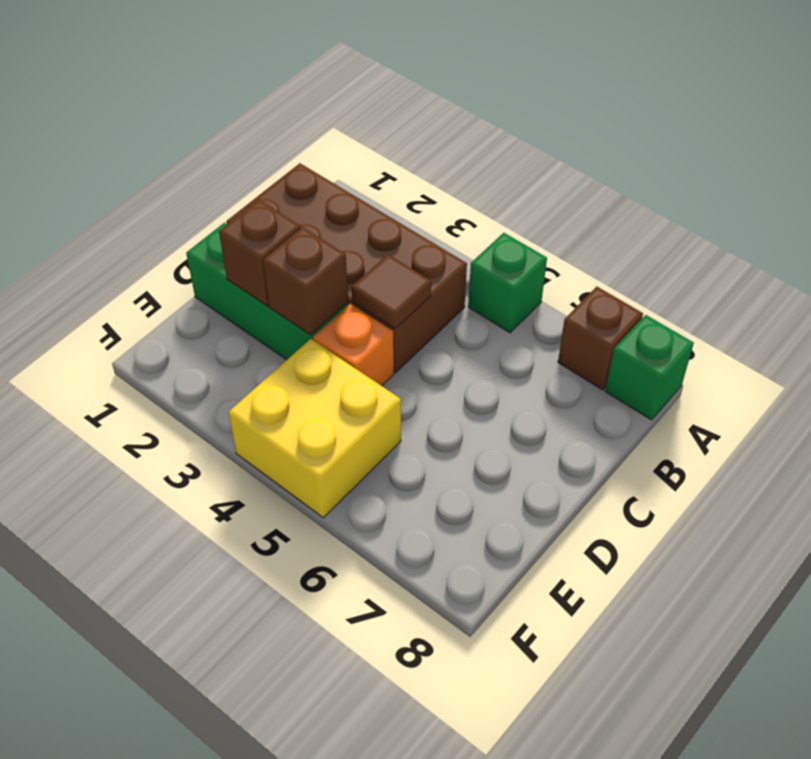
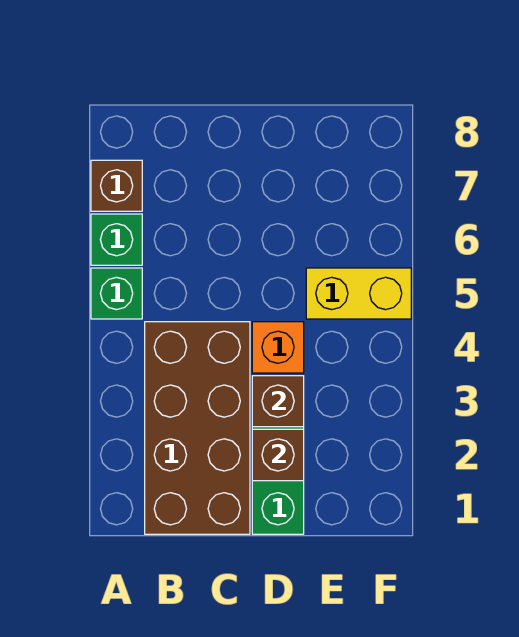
green brick A8 level 1 -> green brick A6 level 1
brown tile C4 level 2 -> none
yellow brick E4:F5 level 1 -> yellow brick E5:F5 level 1

